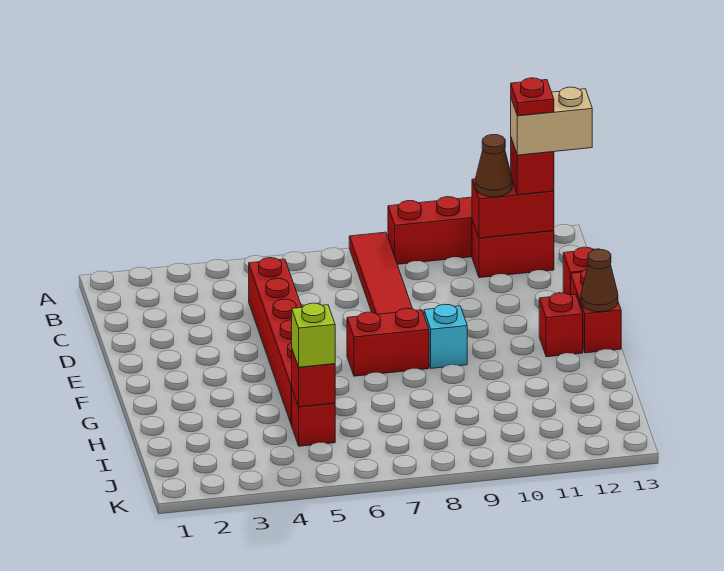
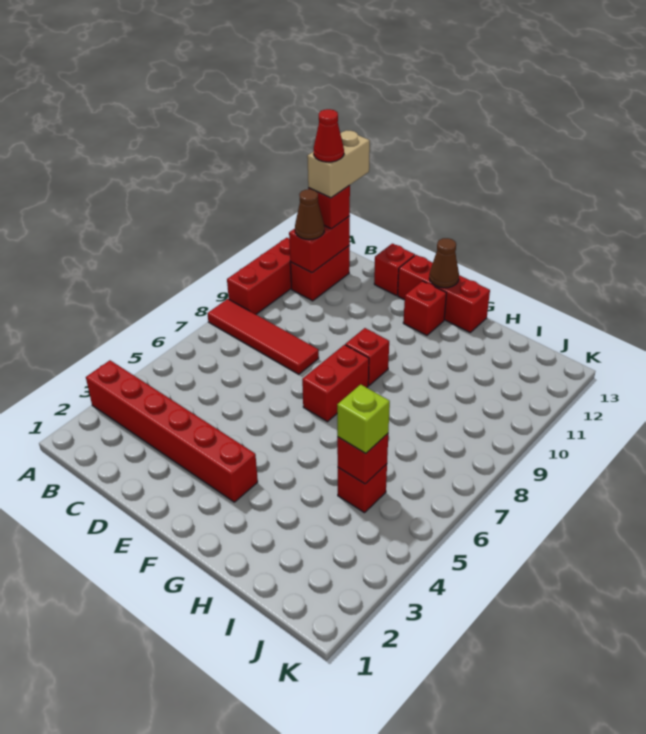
red plate B12 level 5 -> red cone B12 level 5
red brick C5:H5 level 1 -> red brick A3:F3 level 1
red brick E13:F13 level 1 -> red brick E13:G13 level 1
cyan brick F9 level 1 -> red brick F9 level 1

